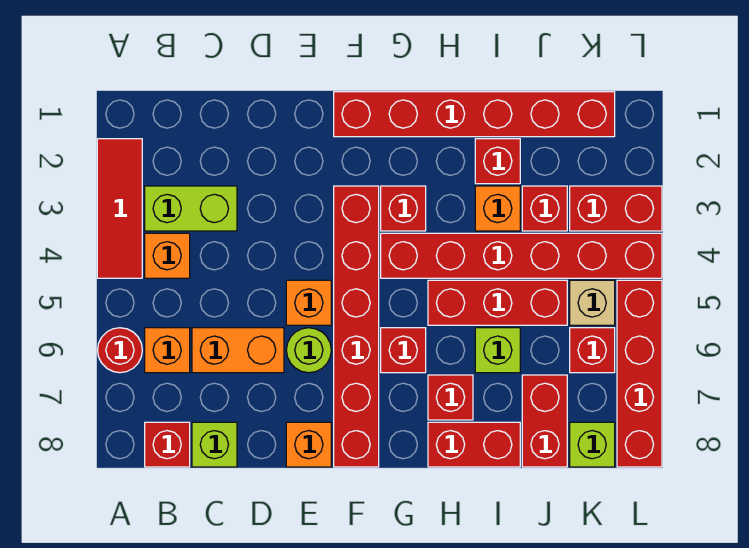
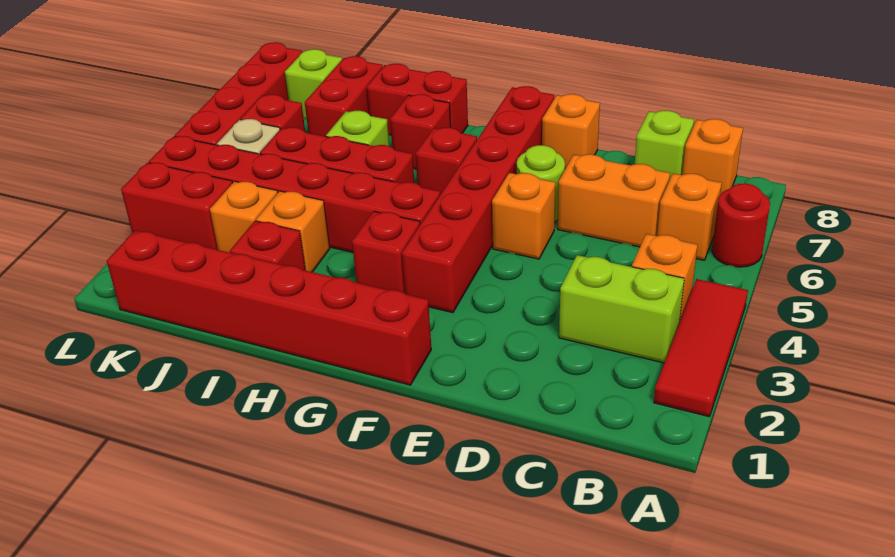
red brick B8 level 1 -> orange brick B8 level 1
red brick J3 level 1 -> orange brick J3 level 1

